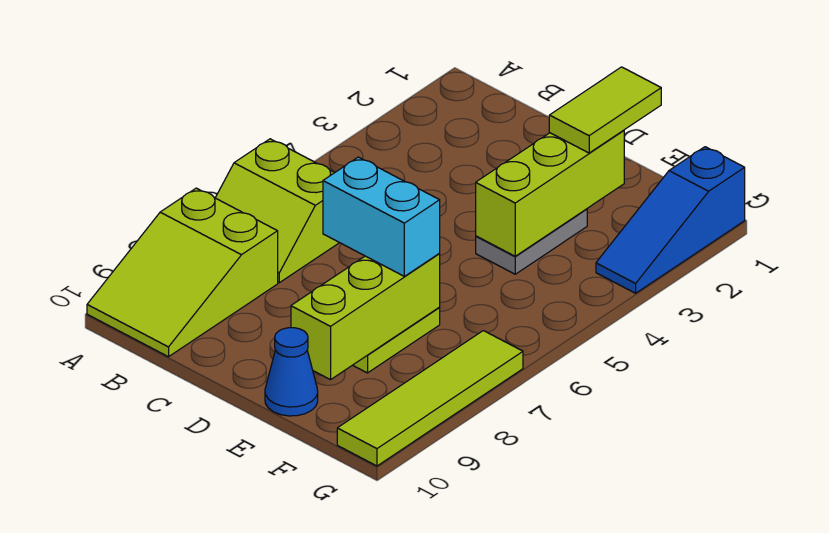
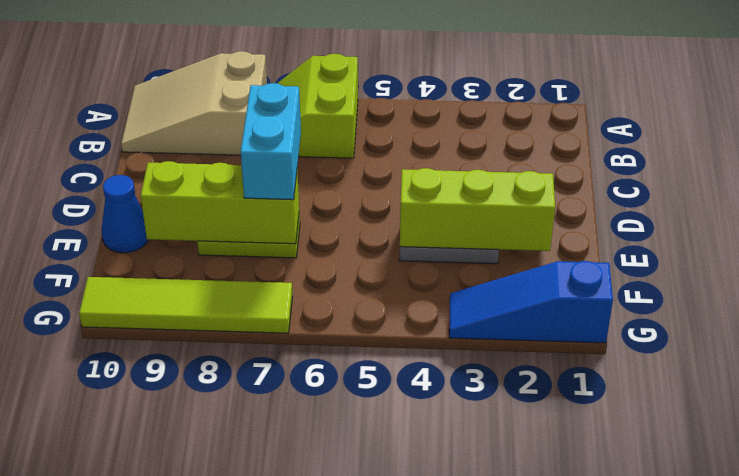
lime slope A8:B10 level 1 top 8 -> tan slope A8:B10 level 1 top 8
lime tile E1:E2 level 3 -> none

